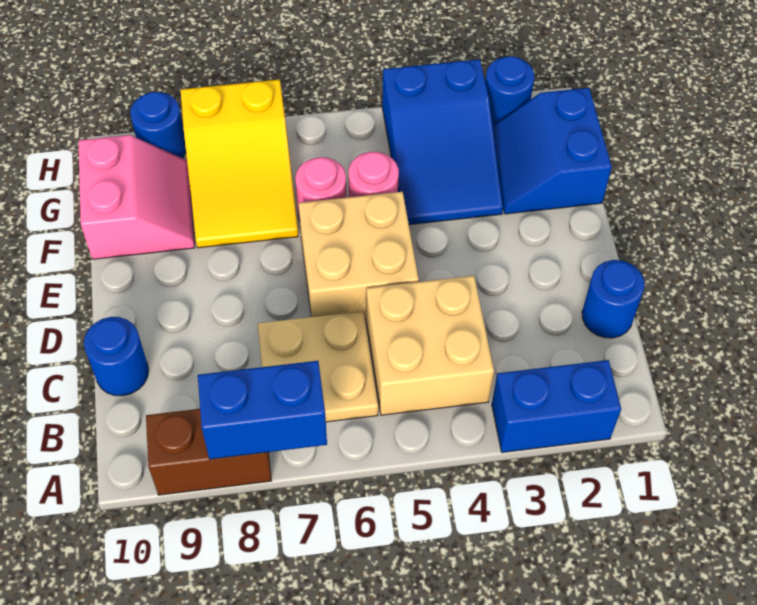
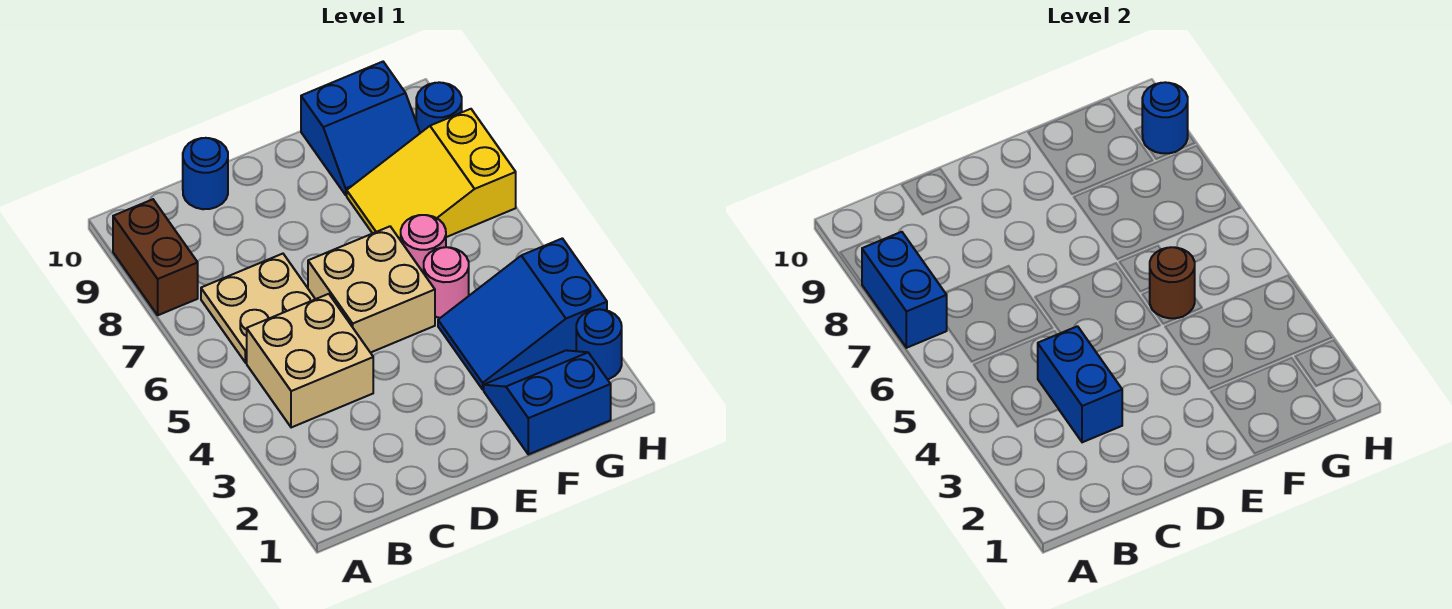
blue brick A2:A3 level 1 -> blue brick C3:C4 level 2
blue round brick C1 level 1 -> blue round brick H9 level 2
none -> brown round brick F5 level 2
pink slope F9:G10 level 1 top 10 -> blue slope F9:G10 level 1 top 10

